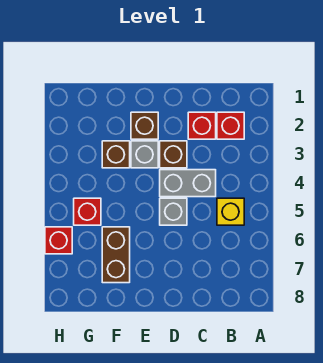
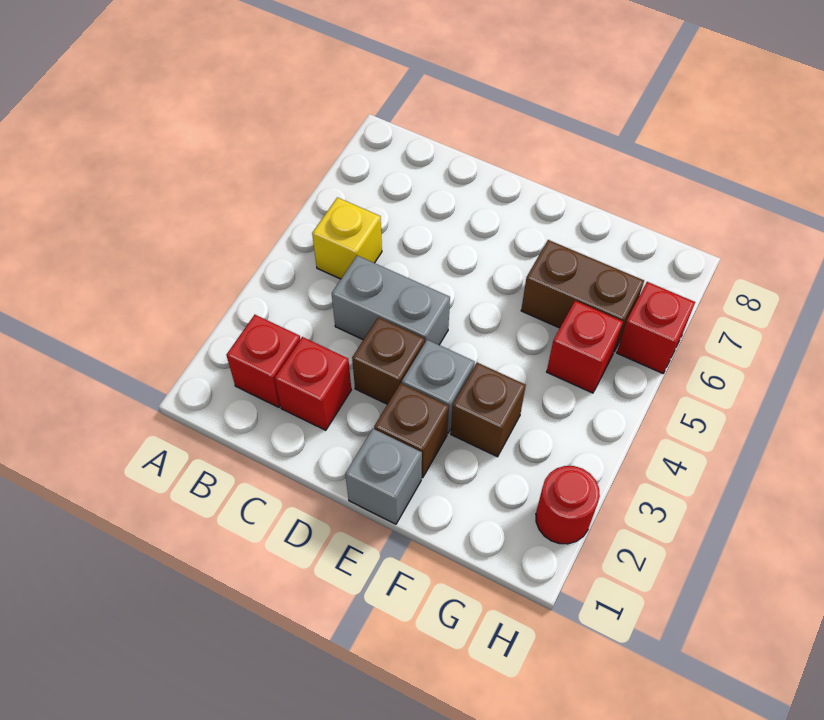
grey brick D5 level 1 -> grey brick E1 level 1
brown brick F6:F7 level 1 -> brown brick F6:G6 level 1
none -> red round brick H2 level 1

